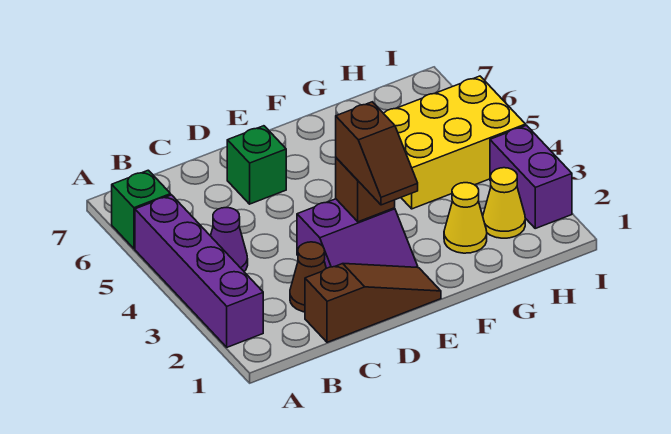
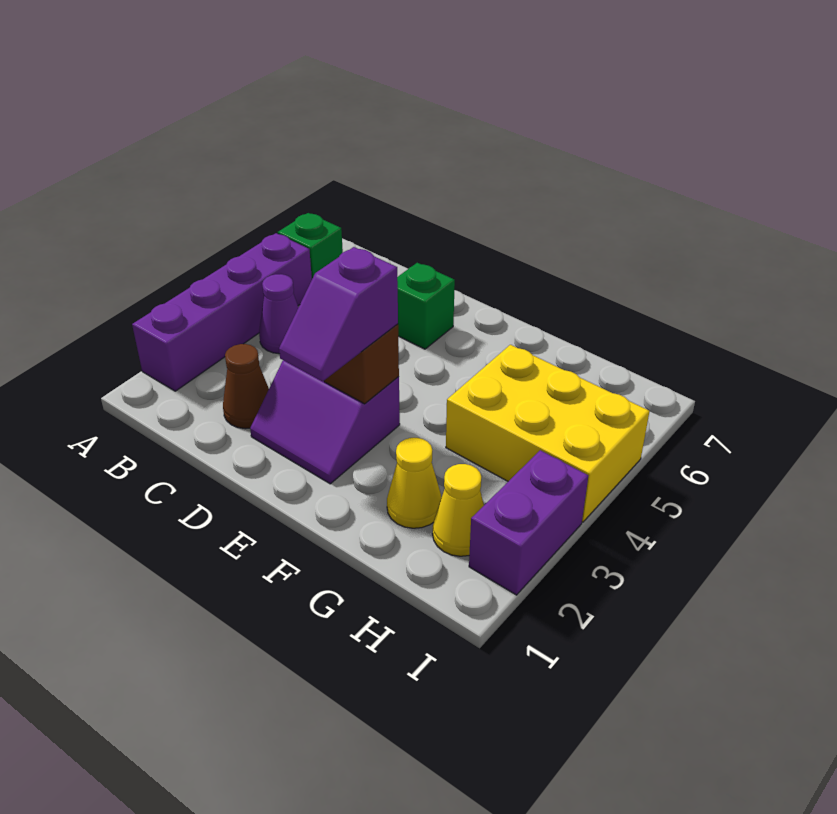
brown slope C1:E1 level 1 top C -> none
brown slope E2:E3 level 3 top 3 -> purple slope E2:E3 level 3 top 3

